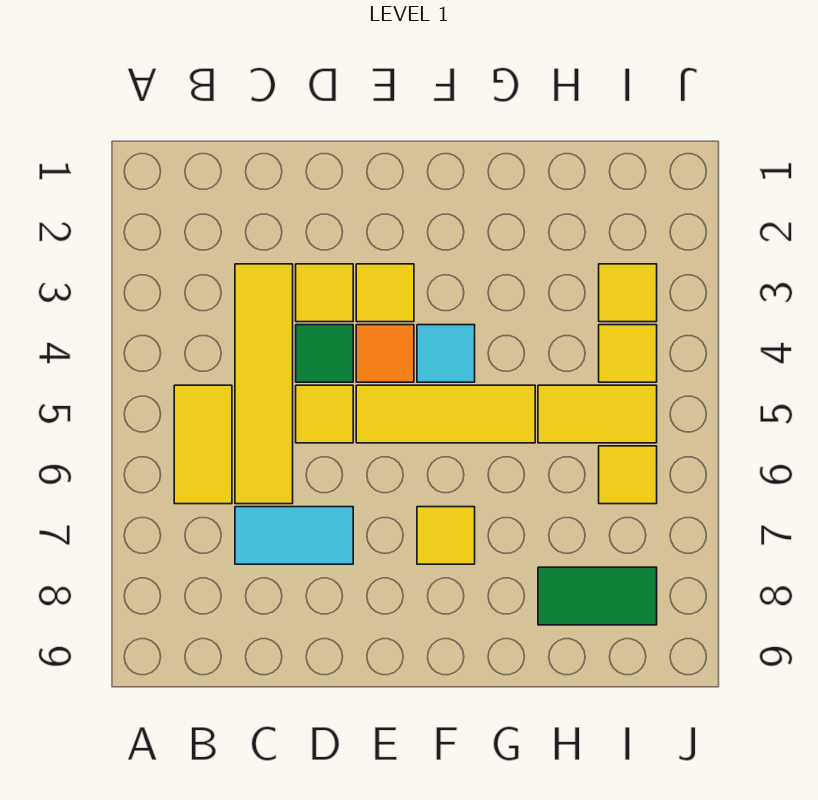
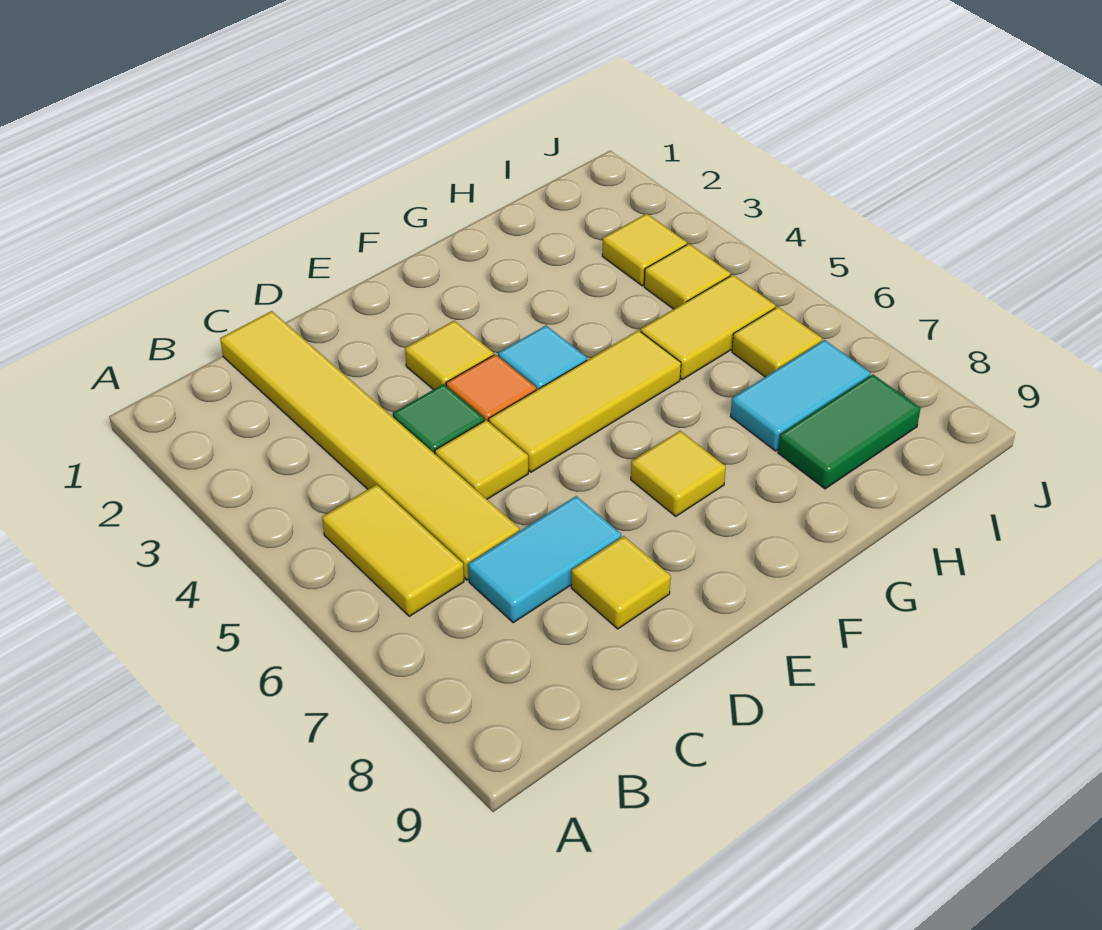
yellow tile C3:C6 level 1 -> yellow tile C1:C6 level 1
yellow tile D3 level 1 -> yellow tile D8 level 1
none -> cyan tile H7:I7 level 1

